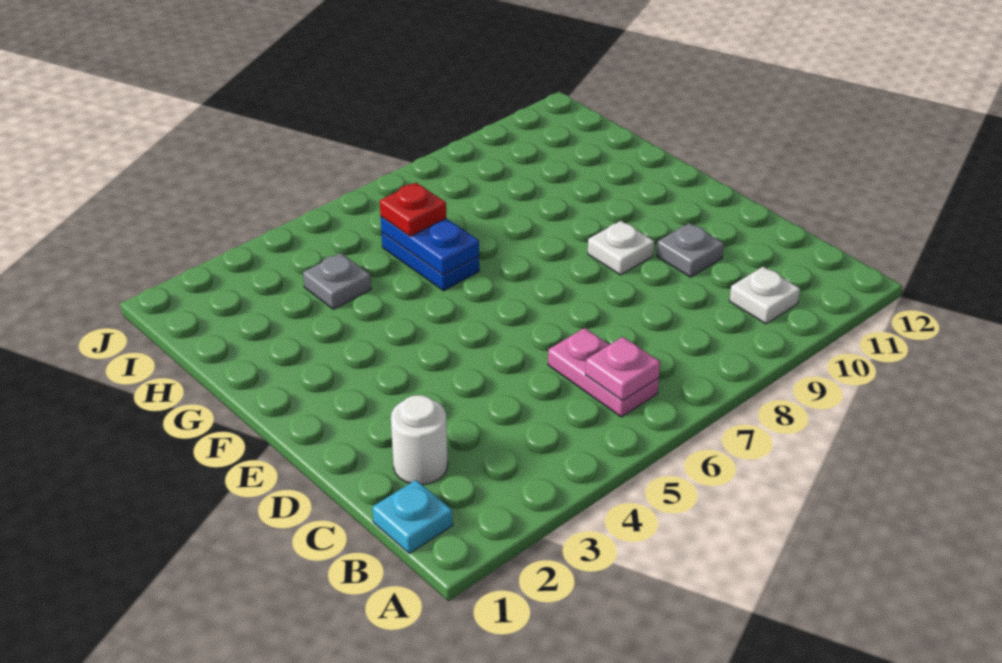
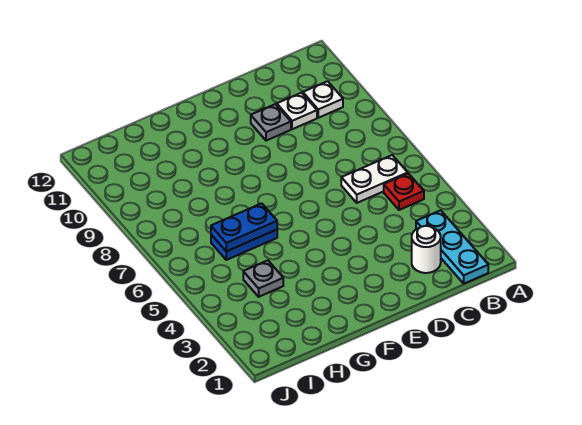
cyan plate B1 level 1 -> cyan plate B1:B3 level 1
pink plate B6:C6 level 1 -> white plate B6:C6 level 1
pink plate B6 level 2 -> none
white plate E9 level 1 -> white plate C10 level 1
red plate H6 level 3 -> red plate B5 level 1

